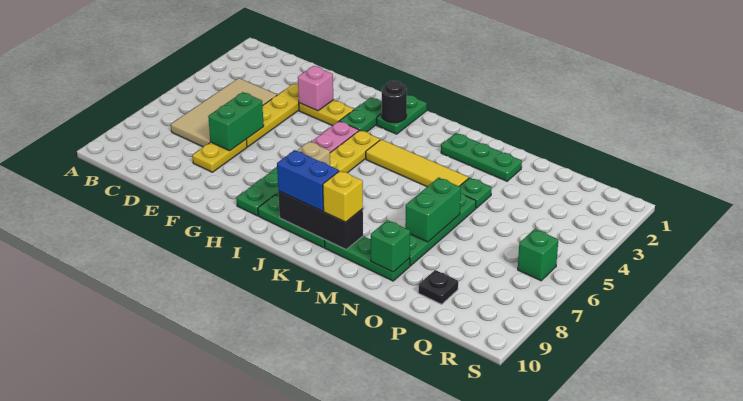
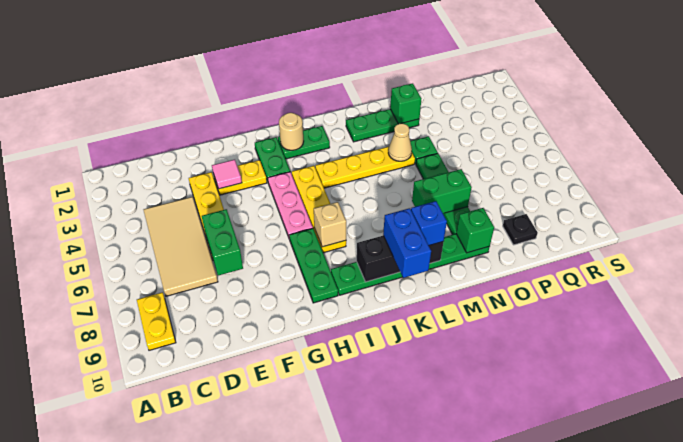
yellow plate E7:E8 level 1 -> yellow plate B8:B9 level 1
pink brick F3 level 2 -> pink tile F3 level 2
green plate I1:I2 level 1 -> green plate I2:J2 level 1
black round brick I2 level 2 -> tan round brick I2 level 2
yellow tile J4:M4 level 1 -> yellow plate J4:M4 level 1
blue brick J9:K9 level 3 -> blue brick K9:K10 level 3
yellow brick L9 level 3 -> blue brick L9 level 3
none -> tan cone M4 level 2
green brick N6:N7 level 2 -> green brick M7:N7 level 2
green brick R6 level 1 -> green brick N2 level 2

